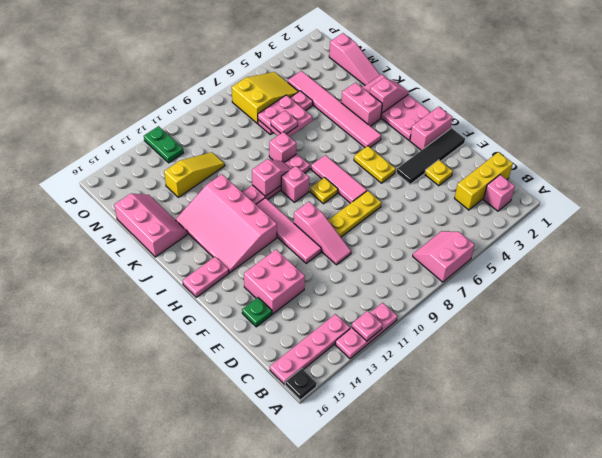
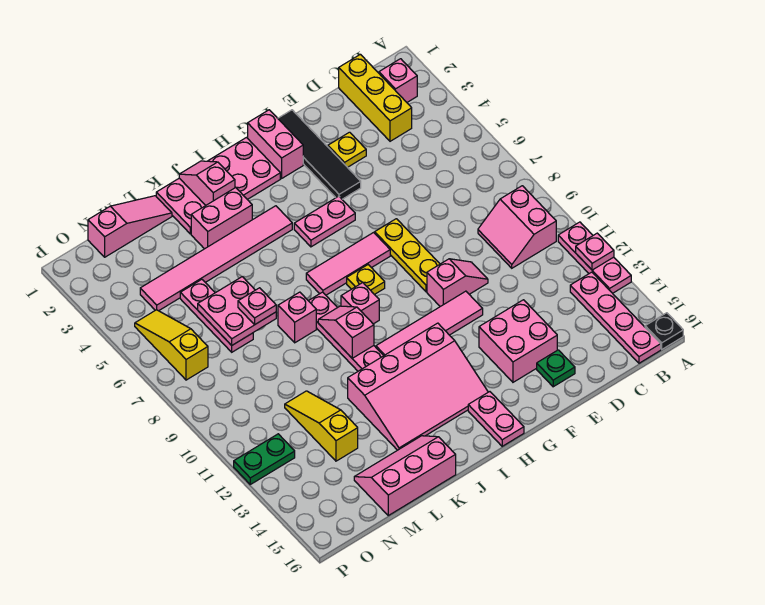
pink slope A6:B7 level 1 top A -> pink slope B9:C10 level 1 top B
pink slope E10:G10 level 1 top G -> pink slope E10:F10 level 1 top F
yellow plate G5:H5 level 1 -> pink plate G5:H5 level 1
yellow slope N5:O7 level 1 top 7 -> yellow slope O5:O7 level 1 top 7

